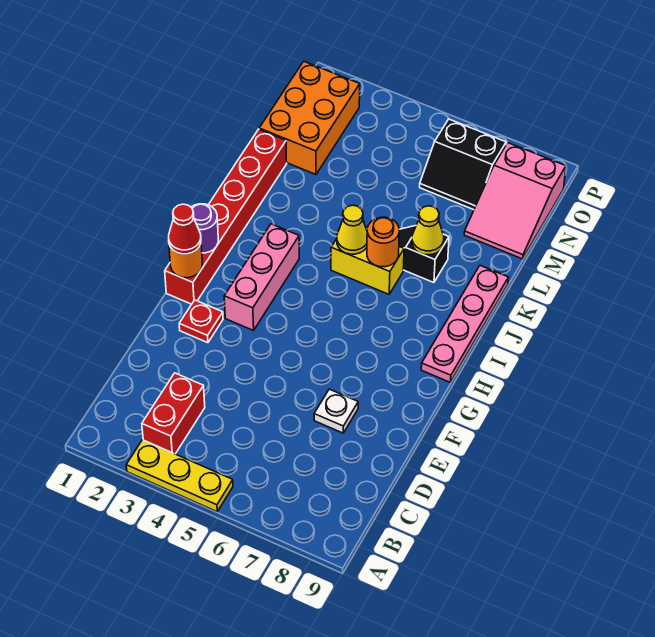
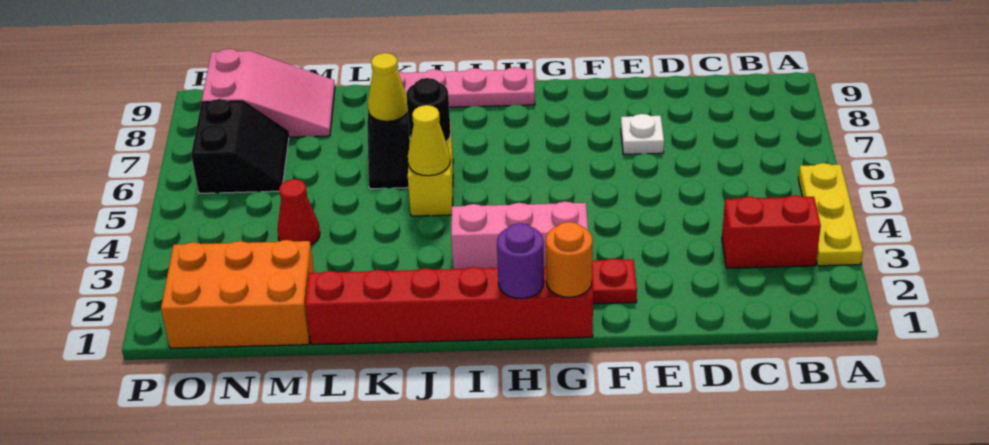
red cone G1 level 3 -> red cone M4 level 1
orange round brick J6 level 2 -> black round brick J6 level 2

